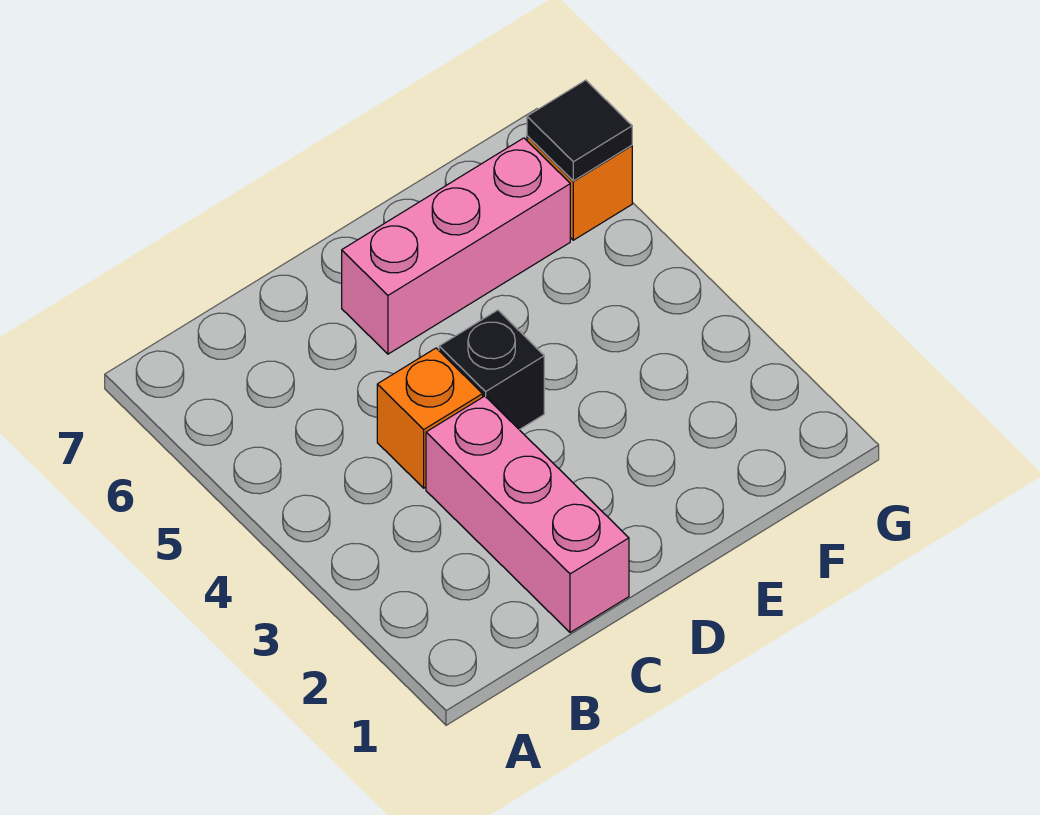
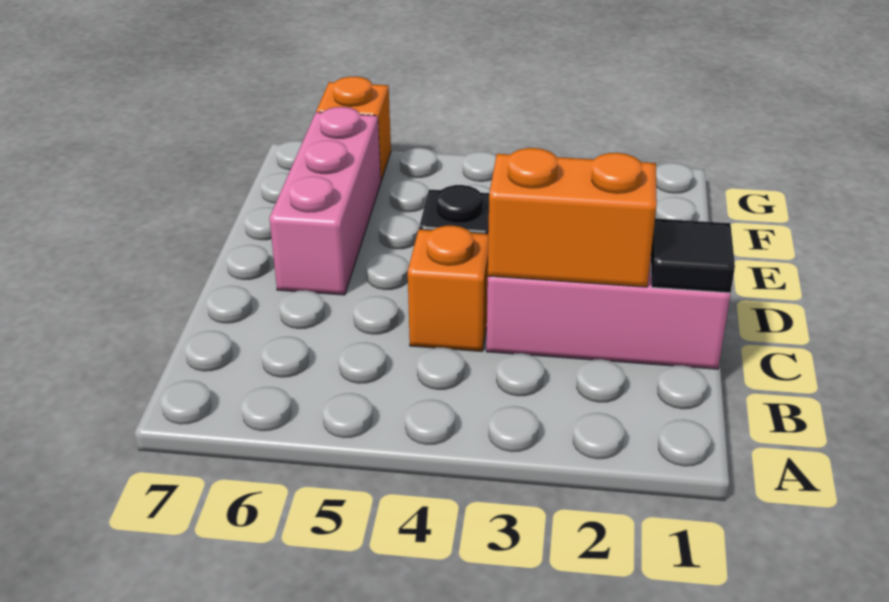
none -> orange brick C2:C3 level 2
black tile G6 level 2 -> black tile C1 level 2

